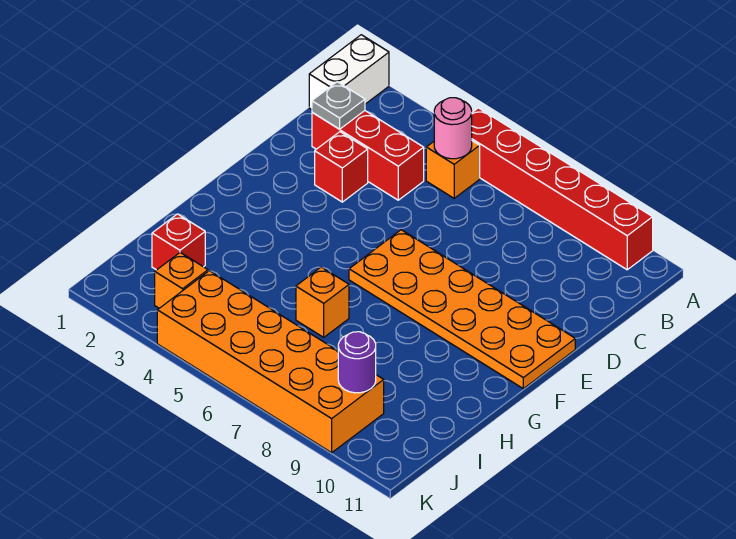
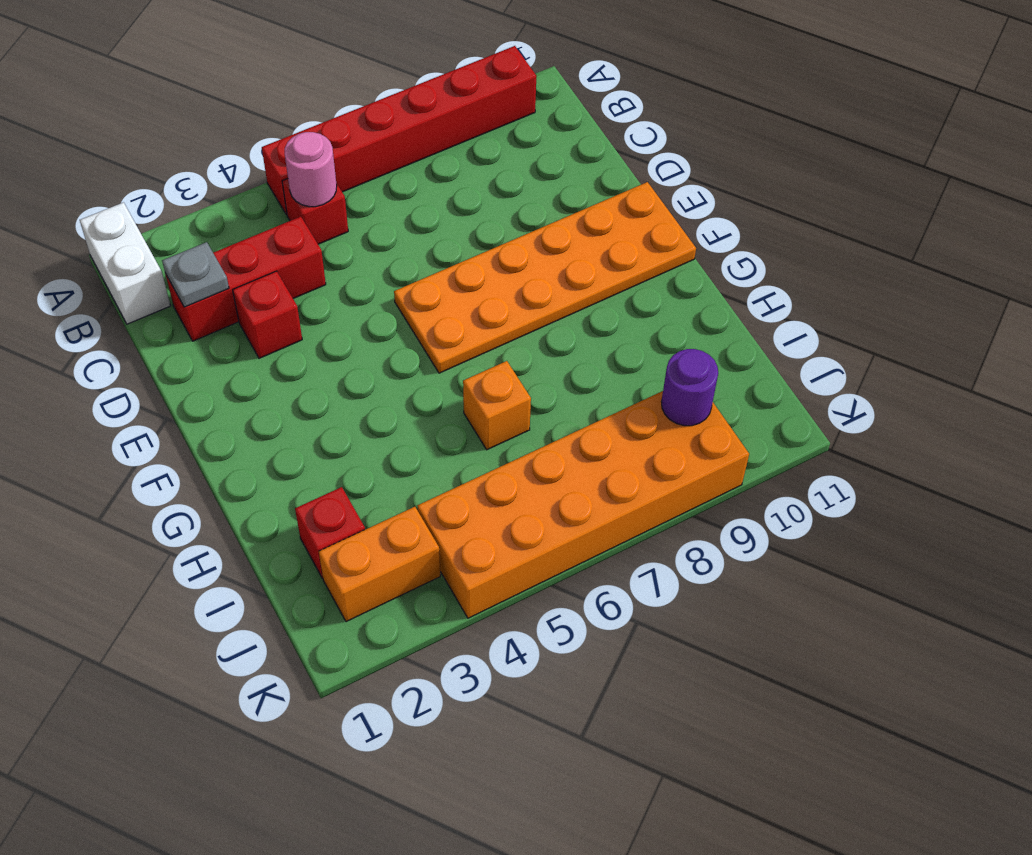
orange brick B5 level 1 -> red brick B5 level 1
orange brick J3 level 1 -> orange brick J2:J3 level 1

